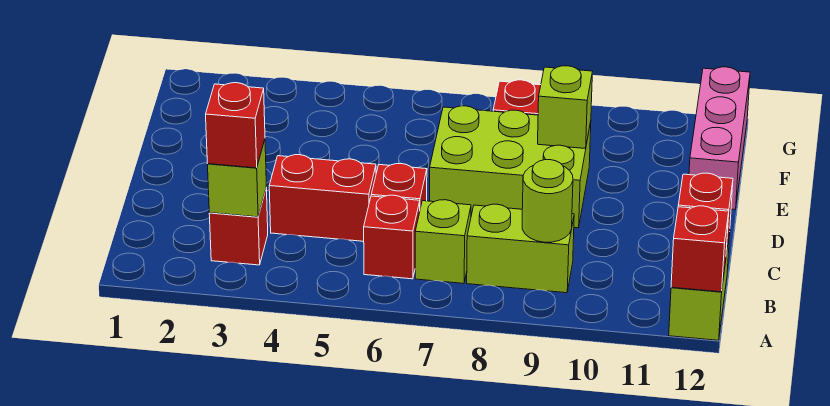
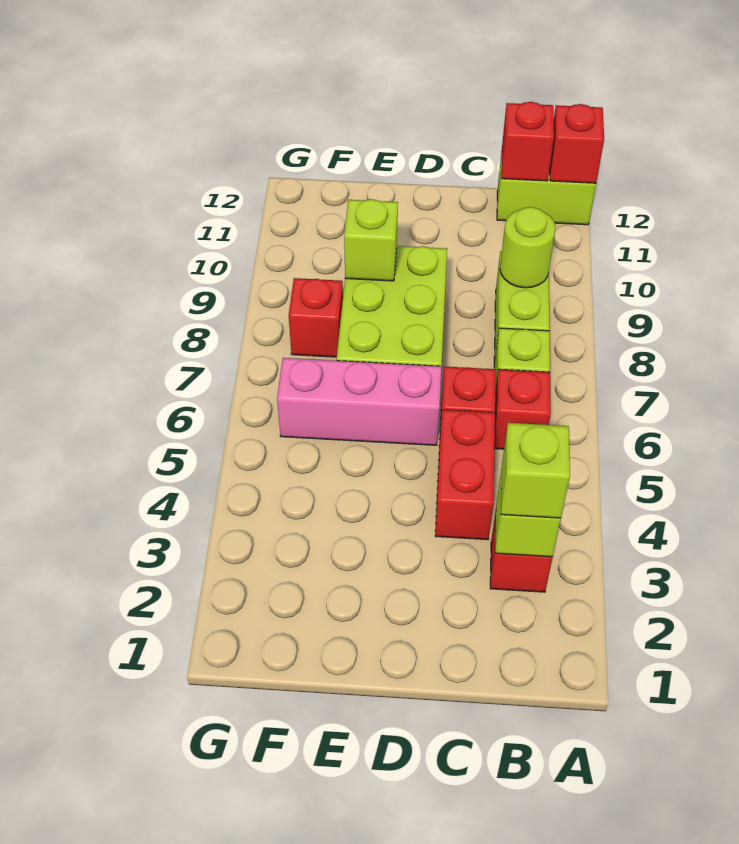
red brick B3 level 3 -> lime brick B3 level 3
pink brick E12:G12 level 1 -> pink brick D6:F6 level 1

